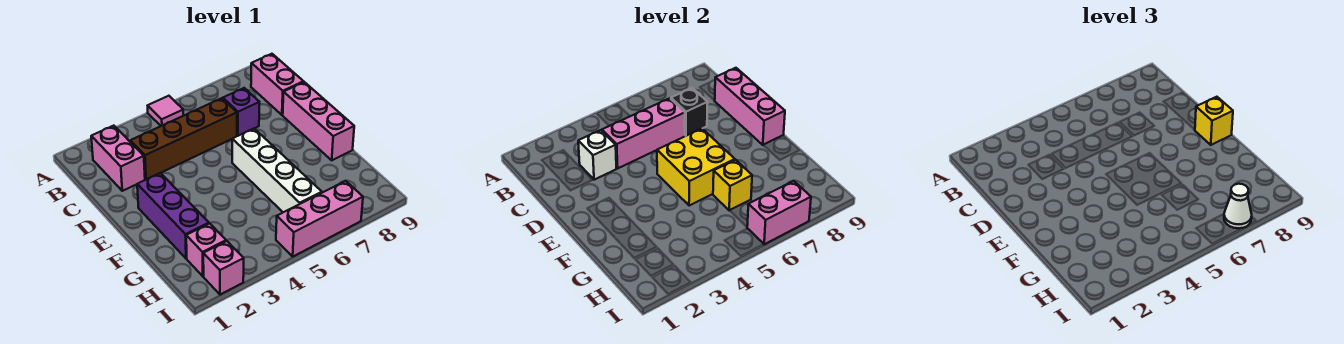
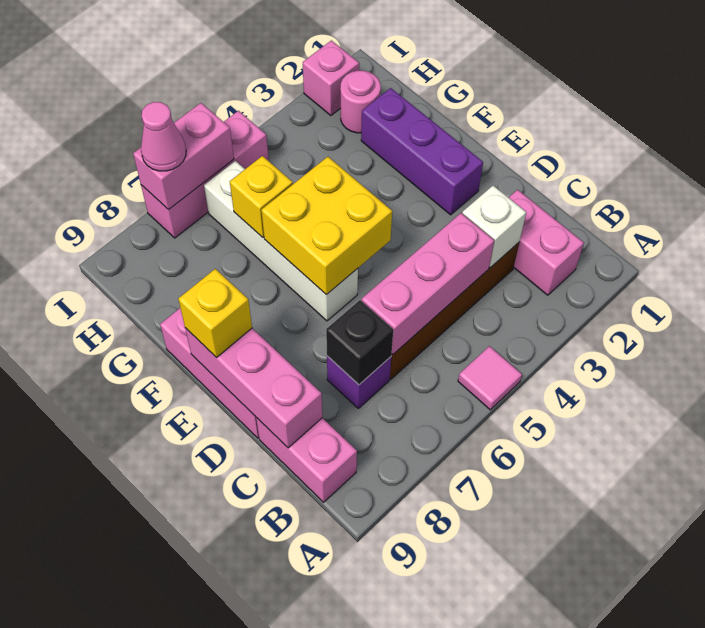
pink brick H2 level 1 -> pink round brick H2 level 1
white cone I7 level 3 -> pink cone I7 level 3

